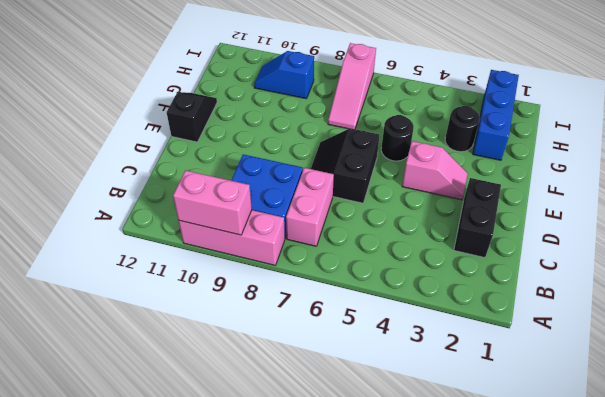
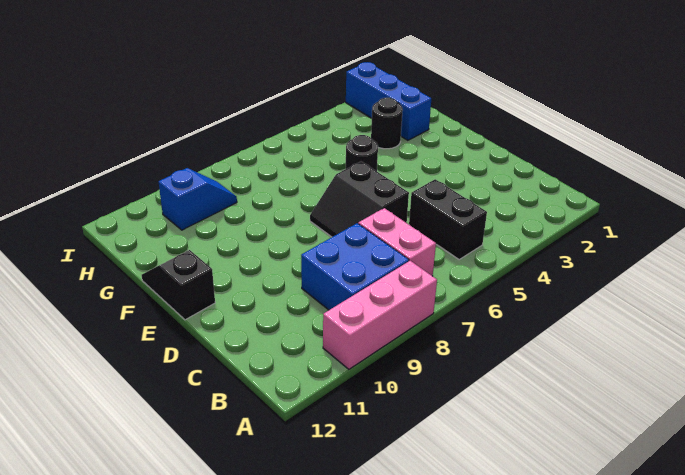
pink brick A9:A10 level 2 -> none
black brick C2:D2 level 1 -> black brick B5:C5 level 1
pink slope E3:E4 level 1 top 4 -> none
pink slope G7:I7 level 1 top I -> none
blue slope H9:H10 level 1 top 9 -> blue slope H9:H10 level 1 top 10

